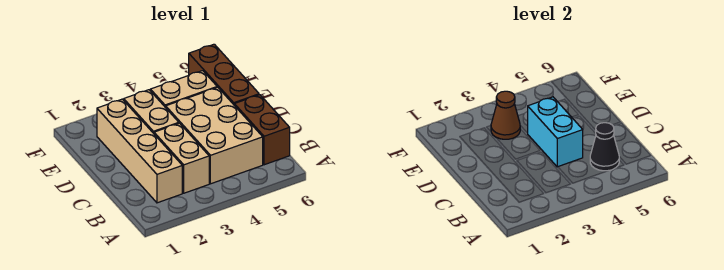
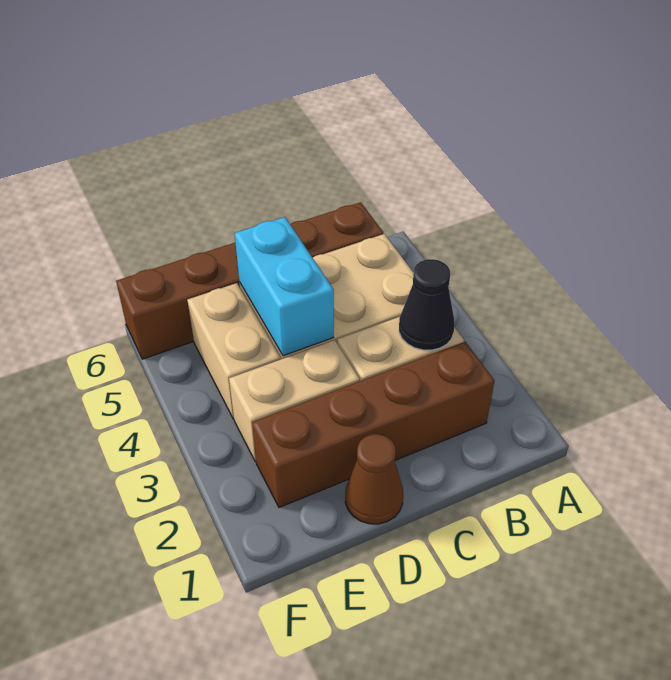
tan brick B2:E2 level 1 -> brown brick B2:E2 level 1
black cone B5 level 2 -> black cone B3 level 2
cyan brick C4:D4 level 2 -> cyan brick D4:D5 level 2
brown cone E3 level 2 -> brown cone D1 level 1

